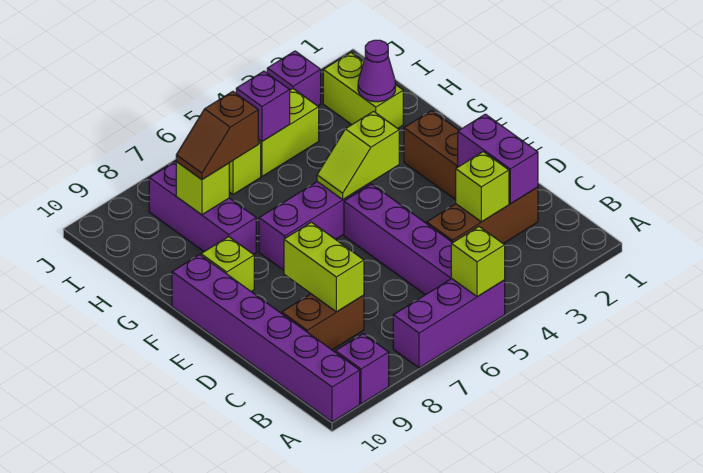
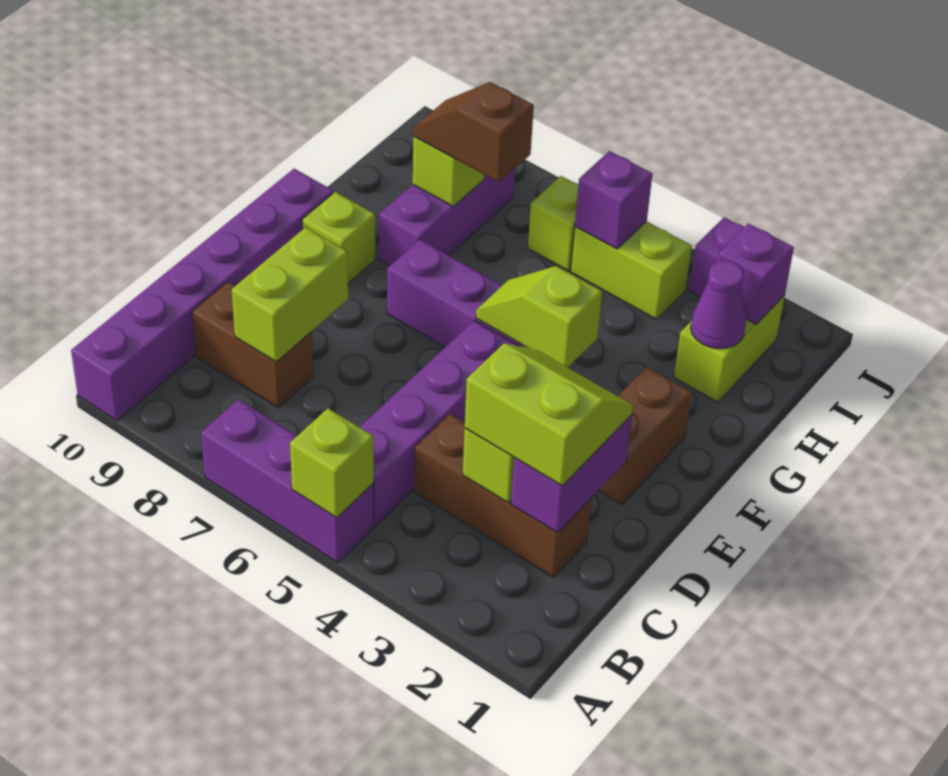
purple brick A9 level 1 -> purple brick I2 level 2
none -> lime slope C2:D3 level 3 top C

